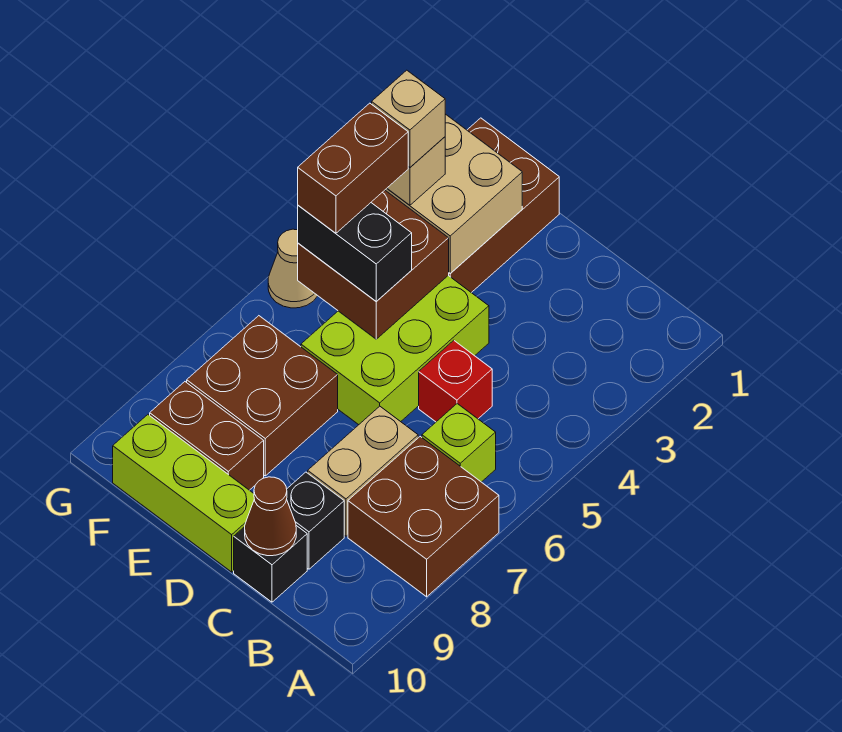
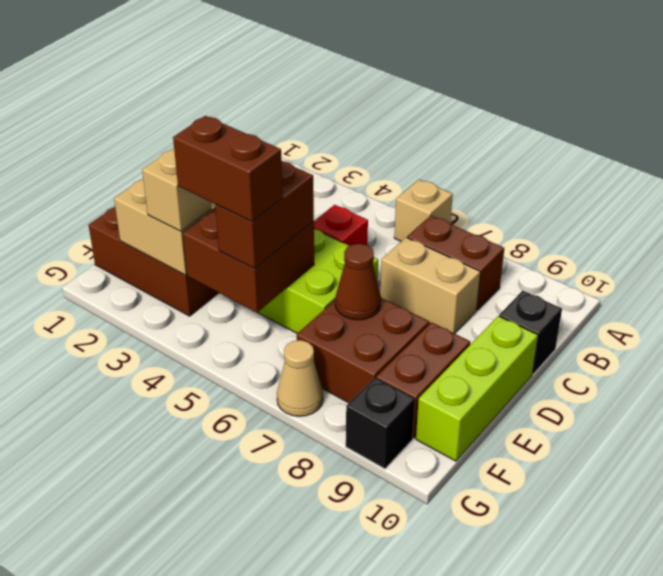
brown brick A7:B8 level 1 -> brown brick B7:B8 level 1
lime brick B6 level 1 -> none
black brick C9 level 1 -> black brick G9 level 1
brown cone C10 level 2 -> brown cone E7 level 2
black brick E5:F5 level 3 -> brown brick E5:F5 level 3
tan brick F3 level 4 -> tan brick A6 level 1
tan cone G5 level 1 -> tan cone G7 level 1

